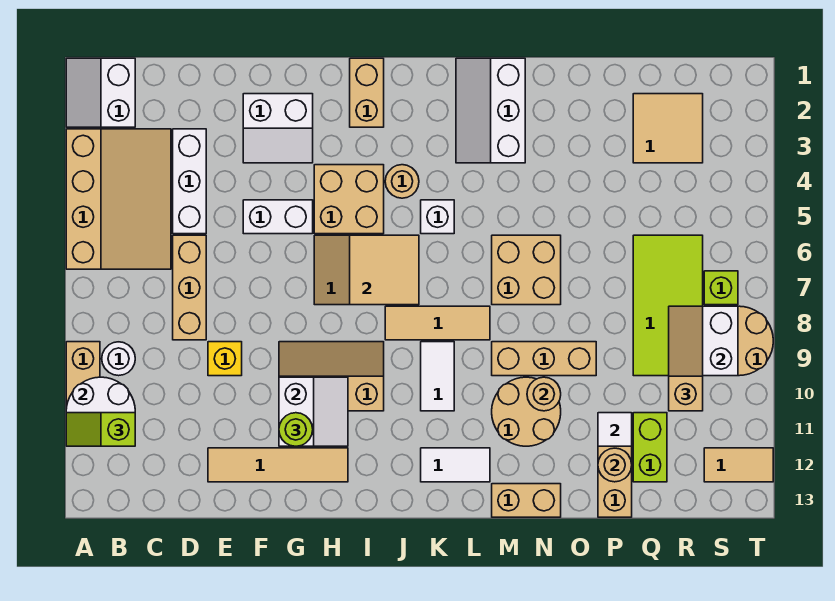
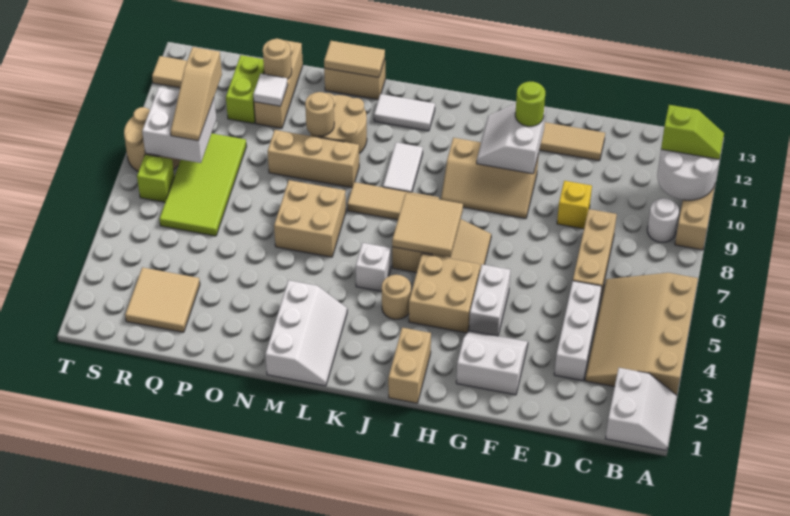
white brick F5:G5 level 1 -> white brick G4:G5 level 1
none -> tan tile M13:N13 level 2

